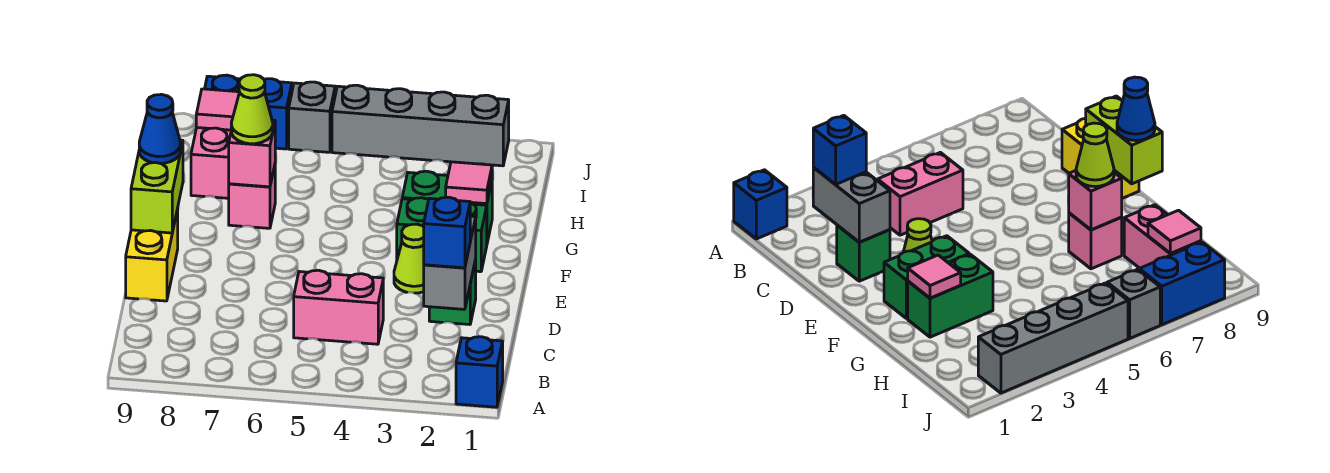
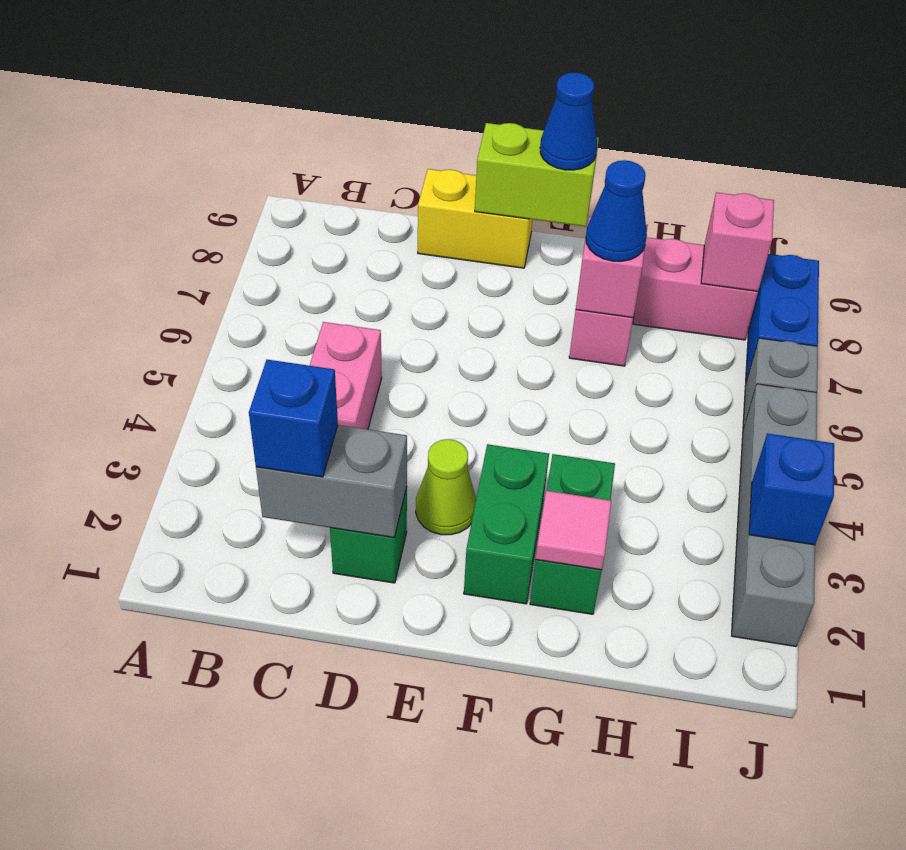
blue brick A1 level 1 -> blue brick J3 level 2
lime cone G7 level 3 -> blue cone G7 level 3
pink tile I8 level 2 -> pink brick I8 level 2

